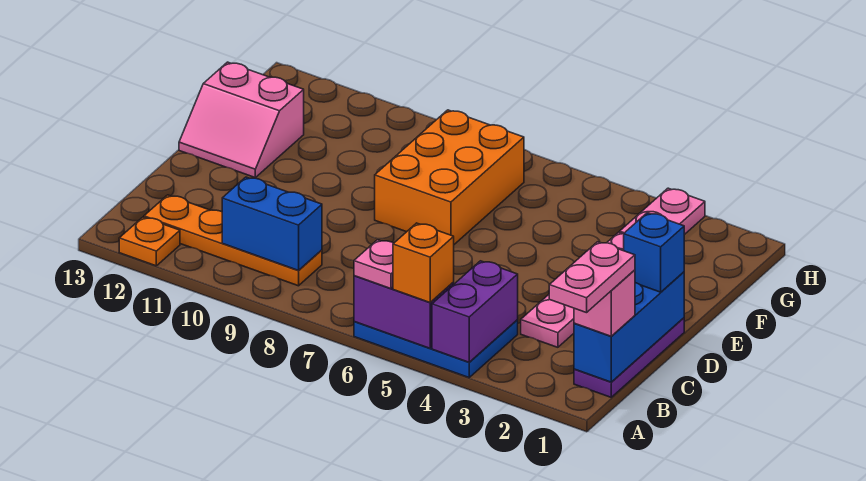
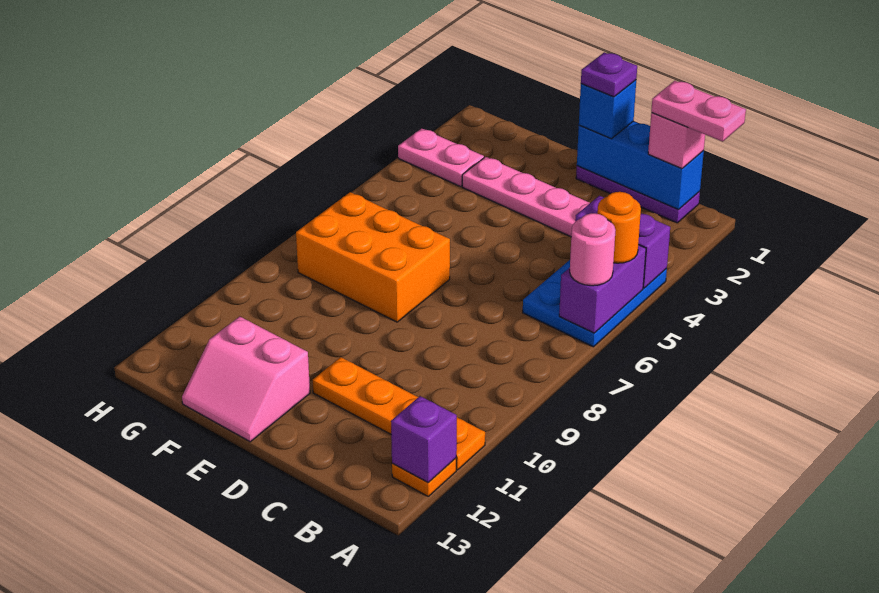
orange brick A5 level 3 -> orange round brick A5 level 3
pink plate A6 level 3 -> pink round brick A6 level 3
none -> purple brick A12 level 2
orange plate B9:B12 level 1 -> orange plate A11:D11 level 1
blue brick B9:B10 level 2 -> none
none -> purple plate D1 level 4
pink slope E12:F13 level 1 top F -> pink slope E12:F13 level 1 top 12

